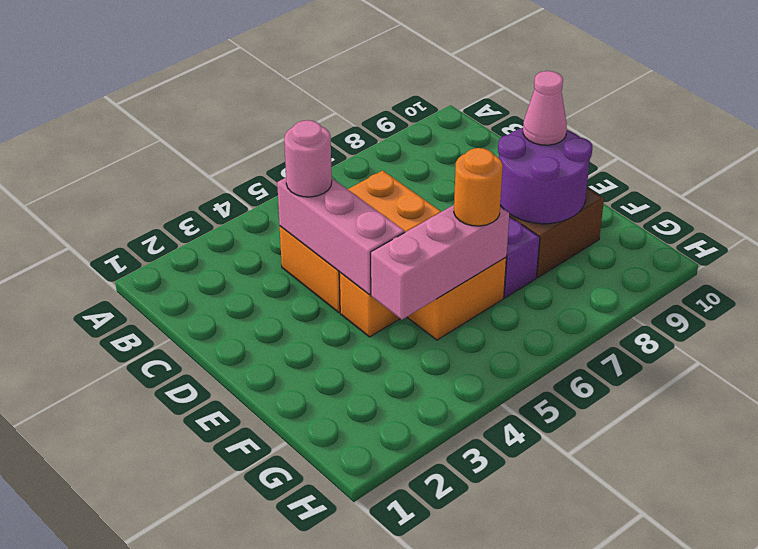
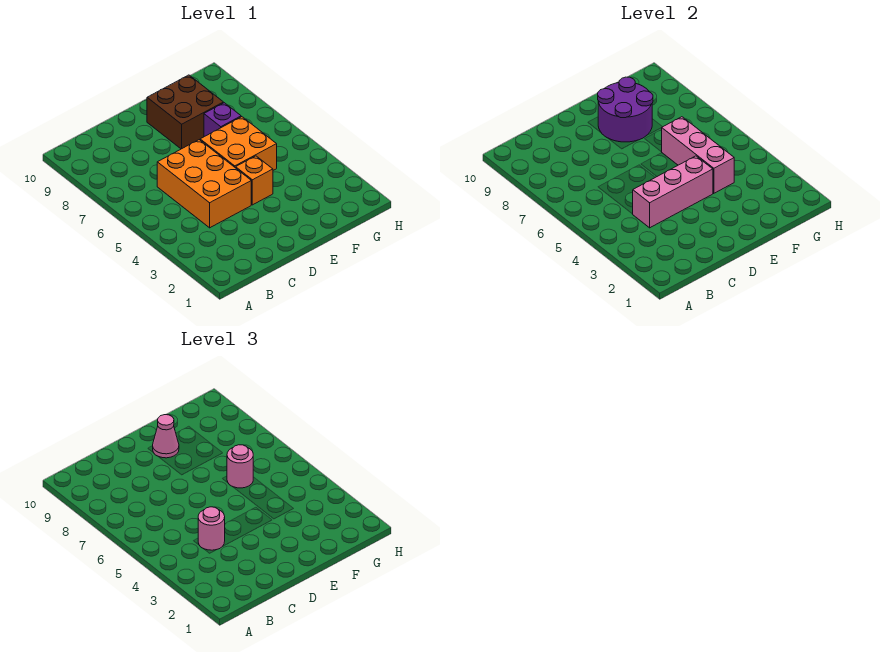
orange round brick F6 level 3 -> pink round brick F6 level 3

